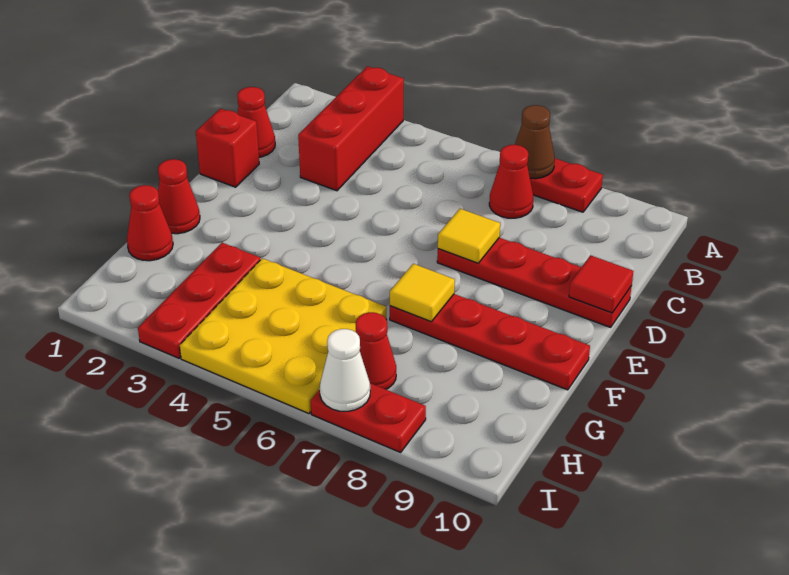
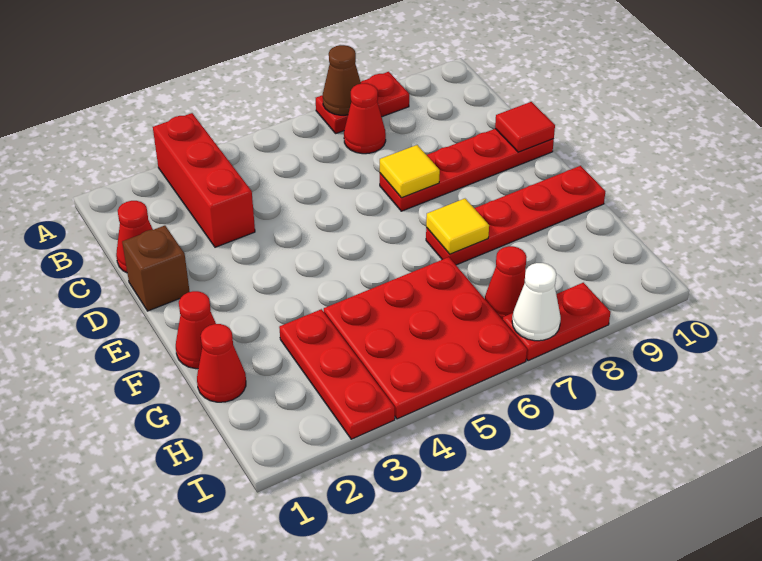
red brick D1 level 1 -> brown brick D1 level 1
yellow plate G4:I6 level 1 -> red plate G4:I6 level 1

